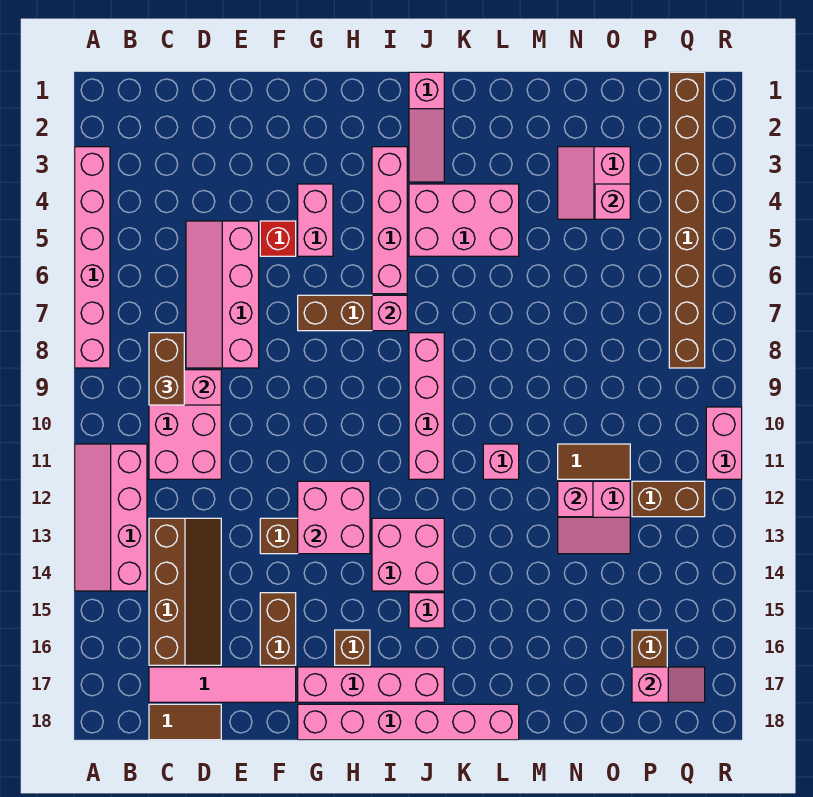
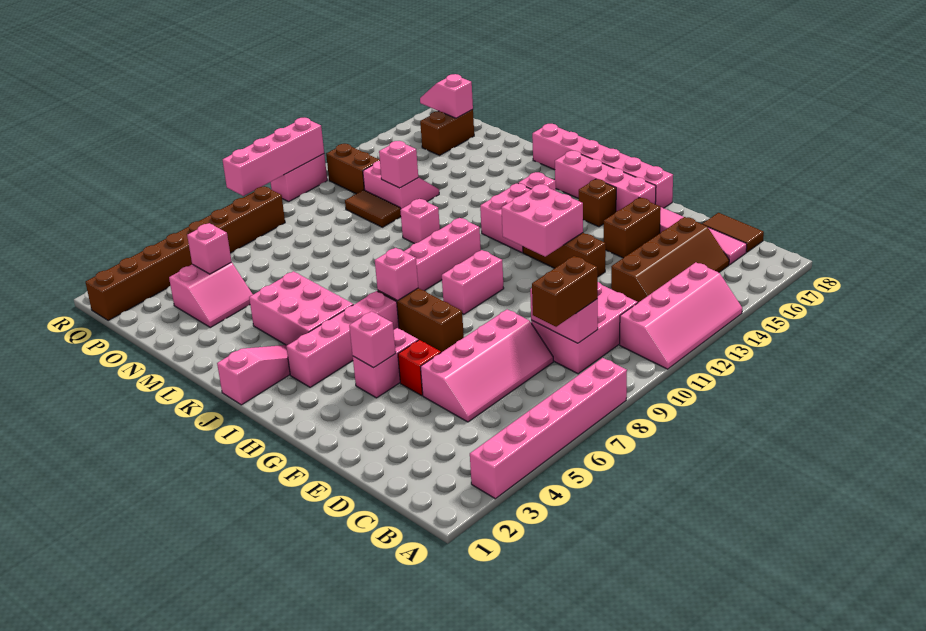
brown slope C13:D16 level 1 top C -> brown slope C13:D16 level 1 top D
none -> pink brick G4 level 2
none -> pink brick H9:H10 level 1
none -> pink brick R8:R11 level 2

